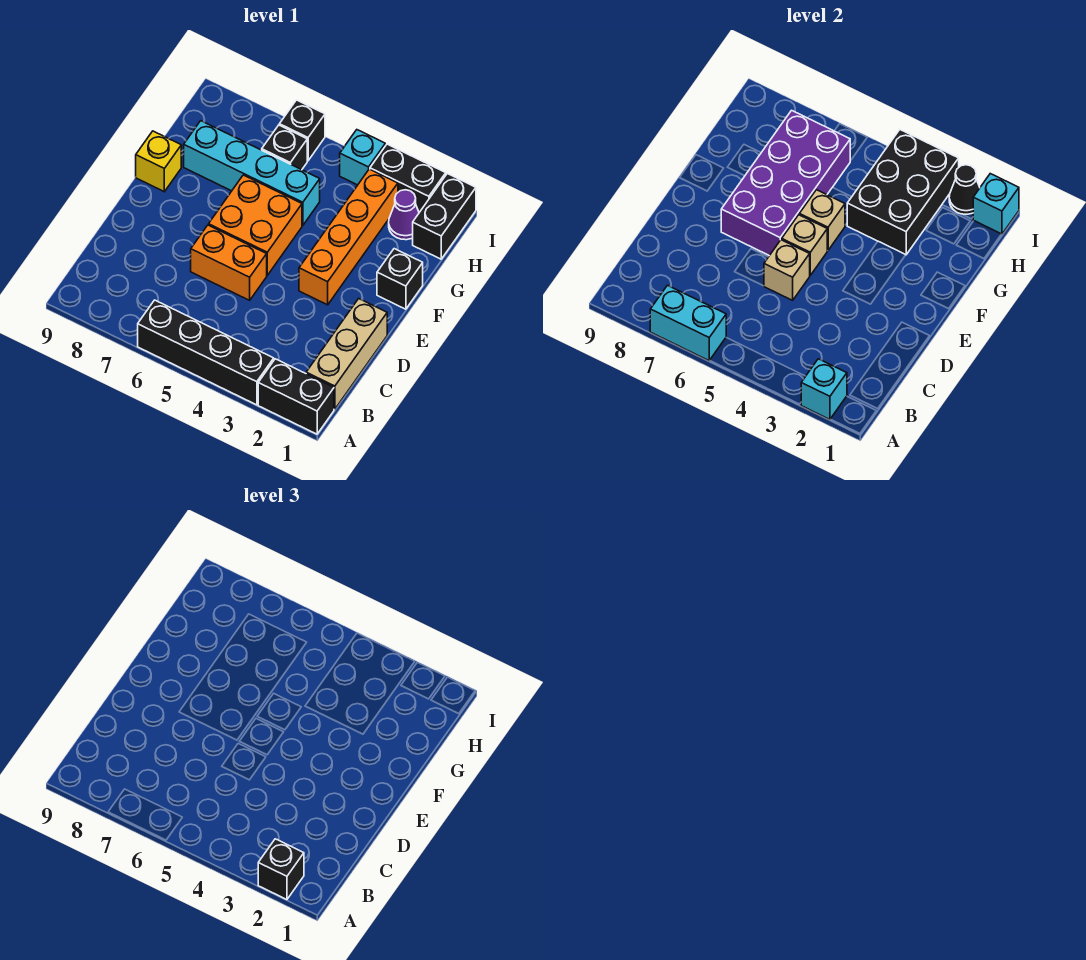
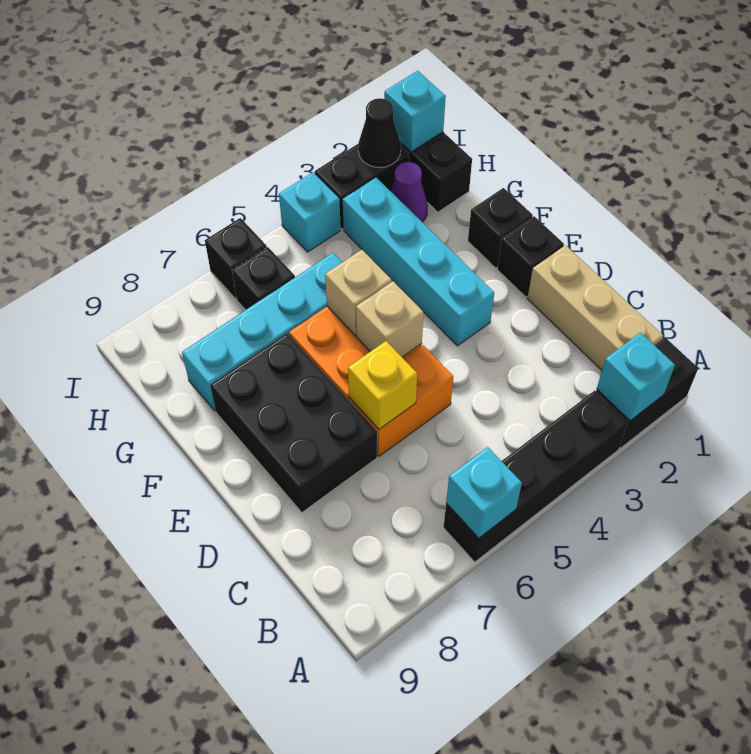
black brick A2 level 3 -> black brick E1 level 1
cyan brick A6:A7 level 2 -> cyan brick A6 level 2
tan brick D5 level 2 -> none
orange brick E3:H3 level 1 -> cyan brick E3:H3 level 1
purple brick E6:H7 level 2 -> none
yellow brick F9 level 1 -> yellow brick D6 level 2
black brick G3:I4 level 2 -> black brick D7:F8 level 1

